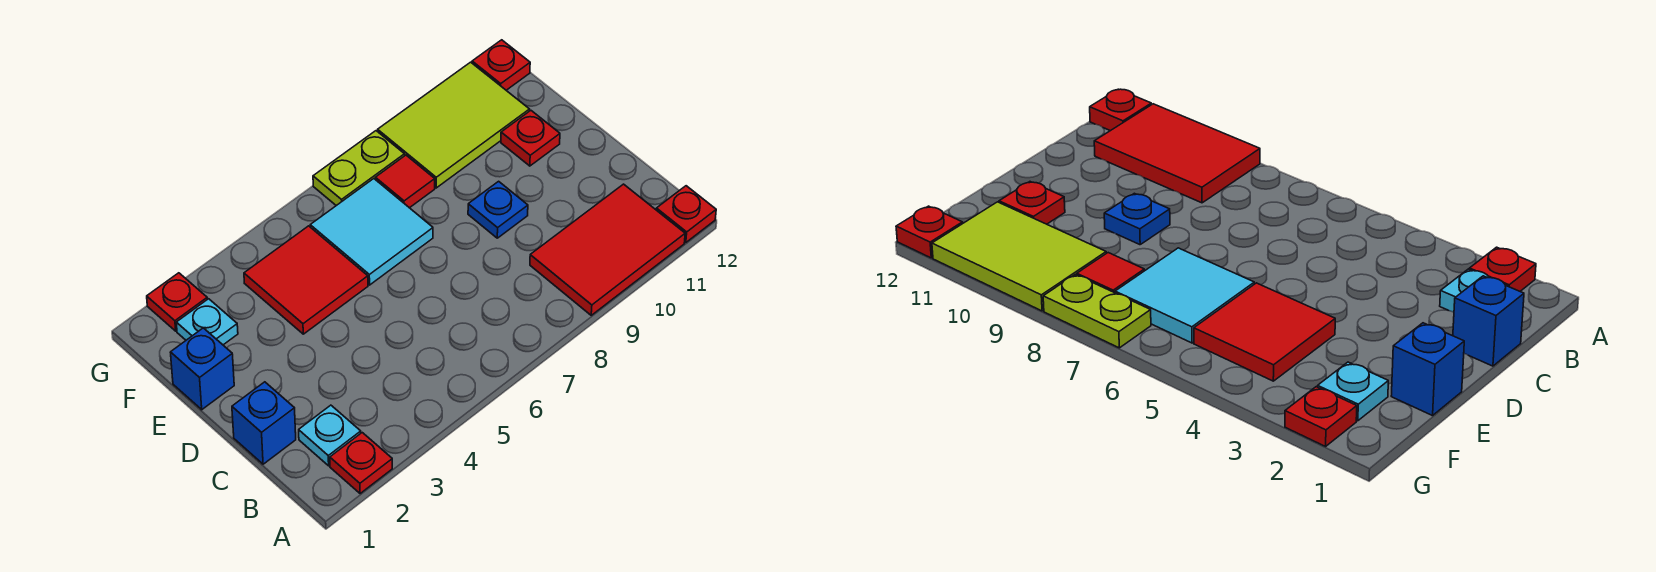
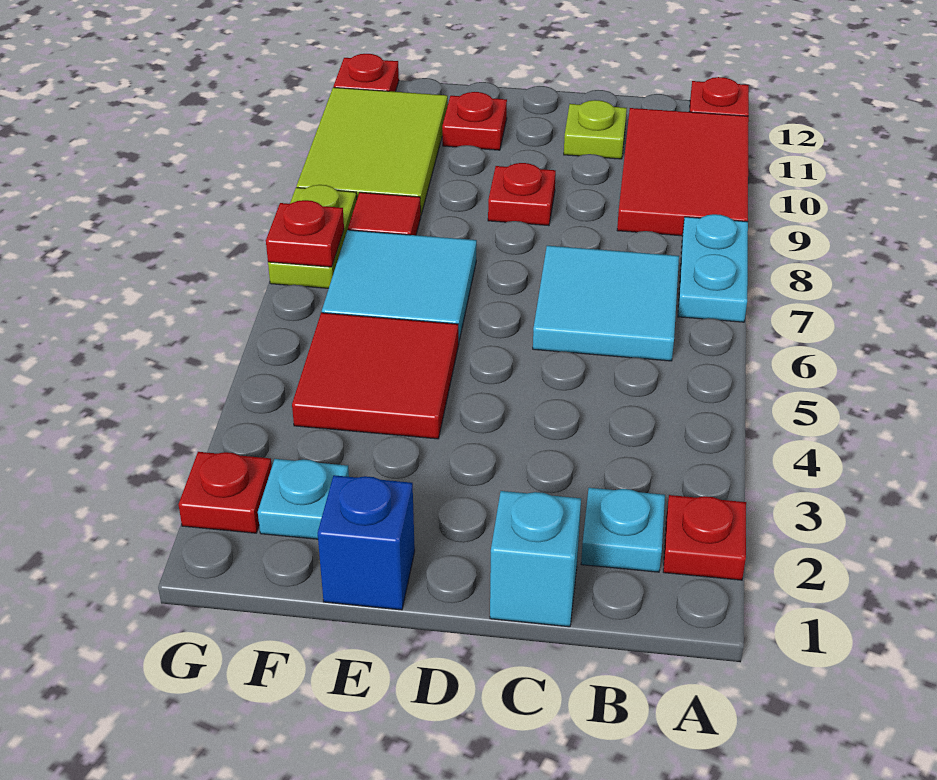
none -> cyan plate A7:A8 level 1
none -> cyan tile B6:C7 level 1
blue brick C1 level 1 -> cyan brick C1 level 1
none -> lime plate C11 level 1
blue plate D9 level 1 -> red plate D9 level 1
none -> red plate G7 level 2

